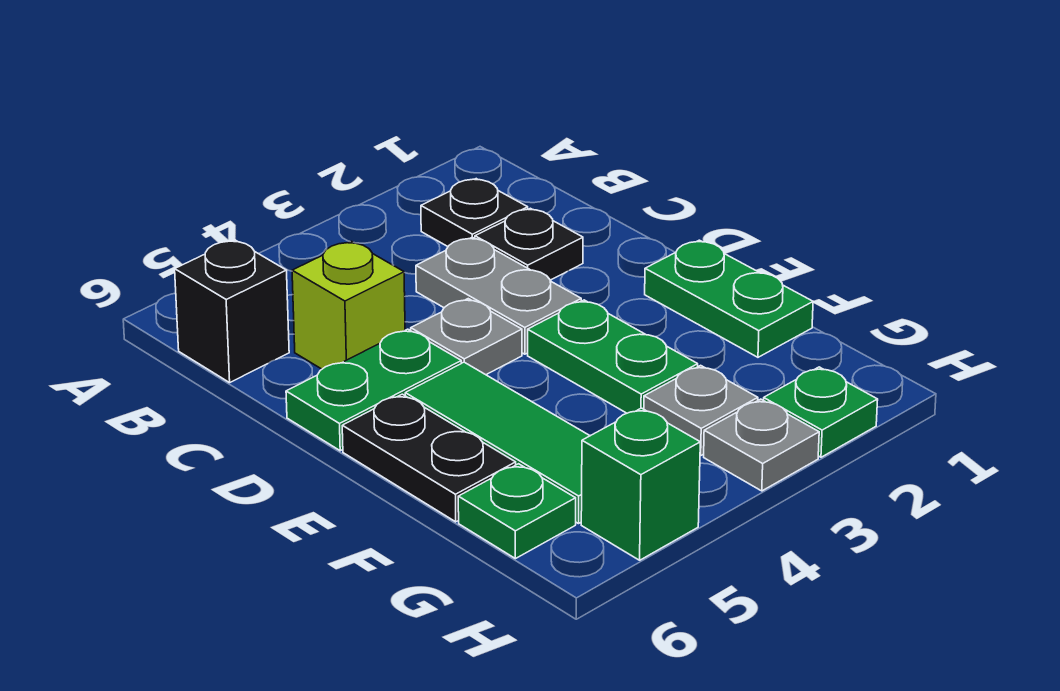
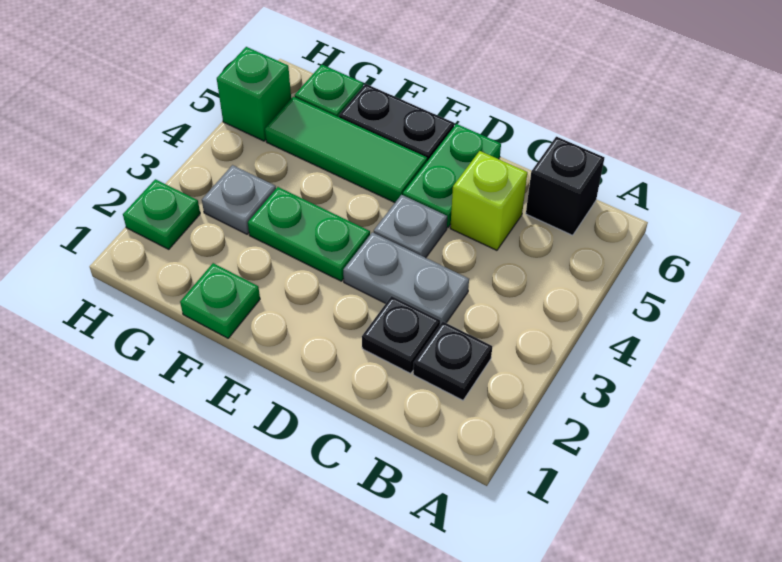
green plate E1:F1 level 1 -> green plate F1 level 1
grey plate H3 level 1 -> none

